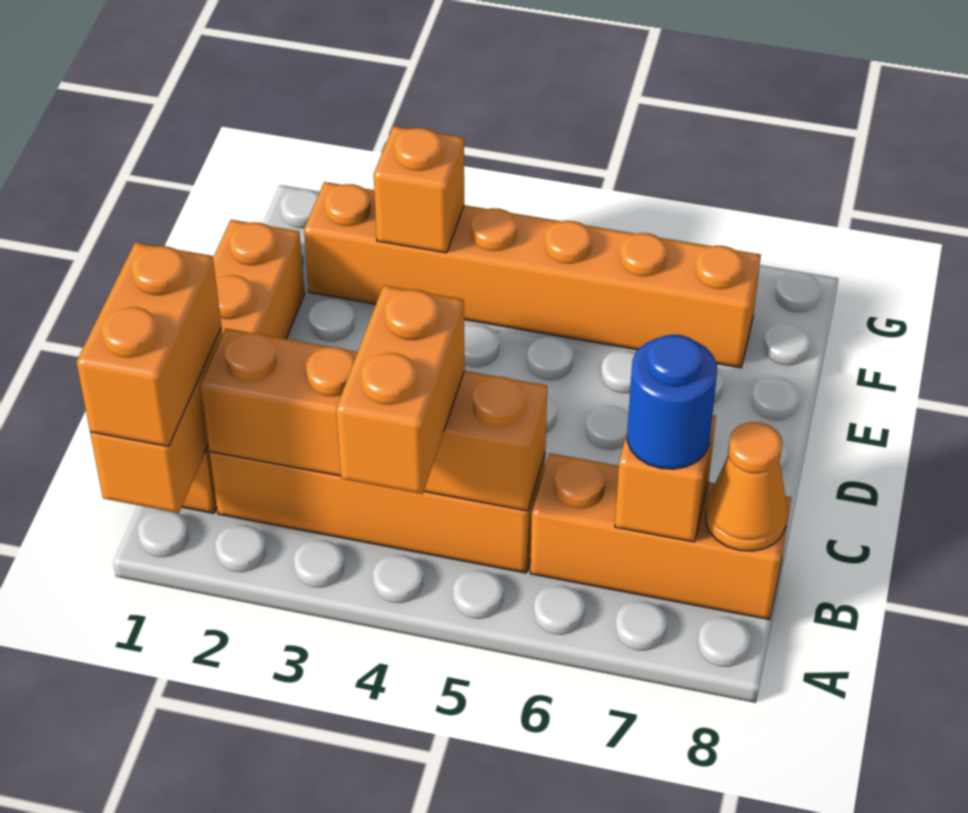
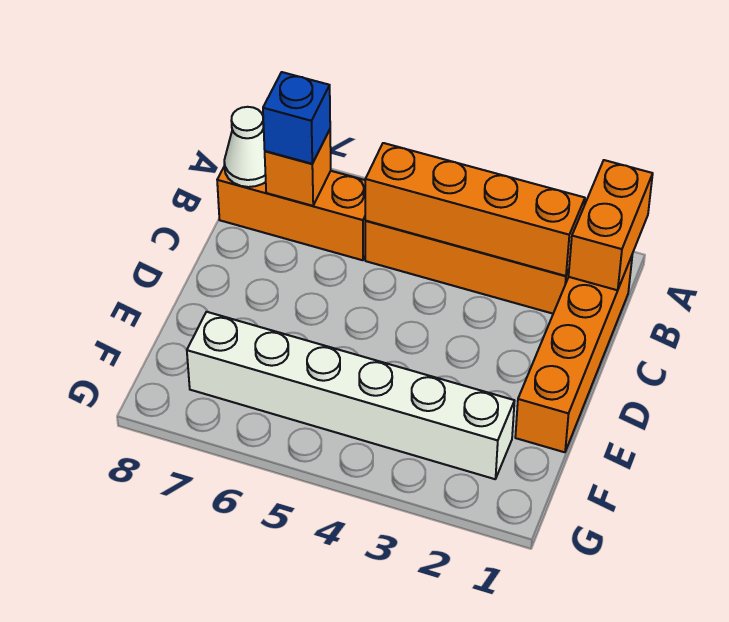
orange brick A1:B1 level 3 -> none
orange brick A4:B4 level 3 -> none
blue round brick B7 level 3 -> blue brick B7 level 3
orange cone B8 level 2 -> white cone B8 level 2
orange brick F2:F7 level 1 -> white brick F2:F7 level 1
orange brick F3 level 2 -> none

